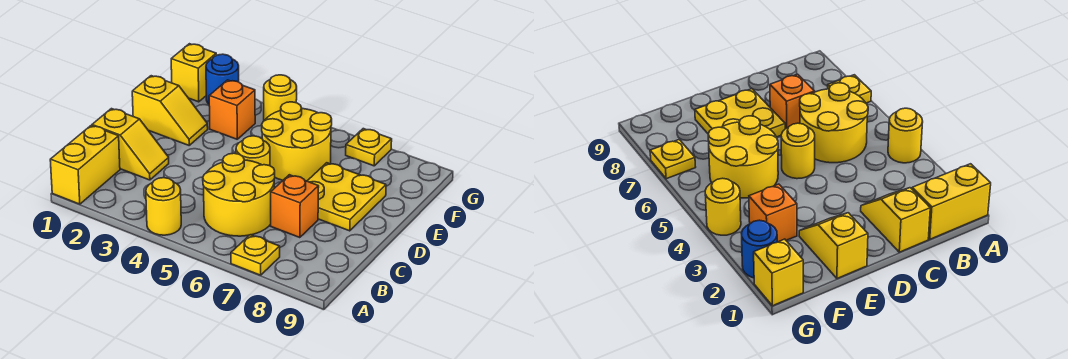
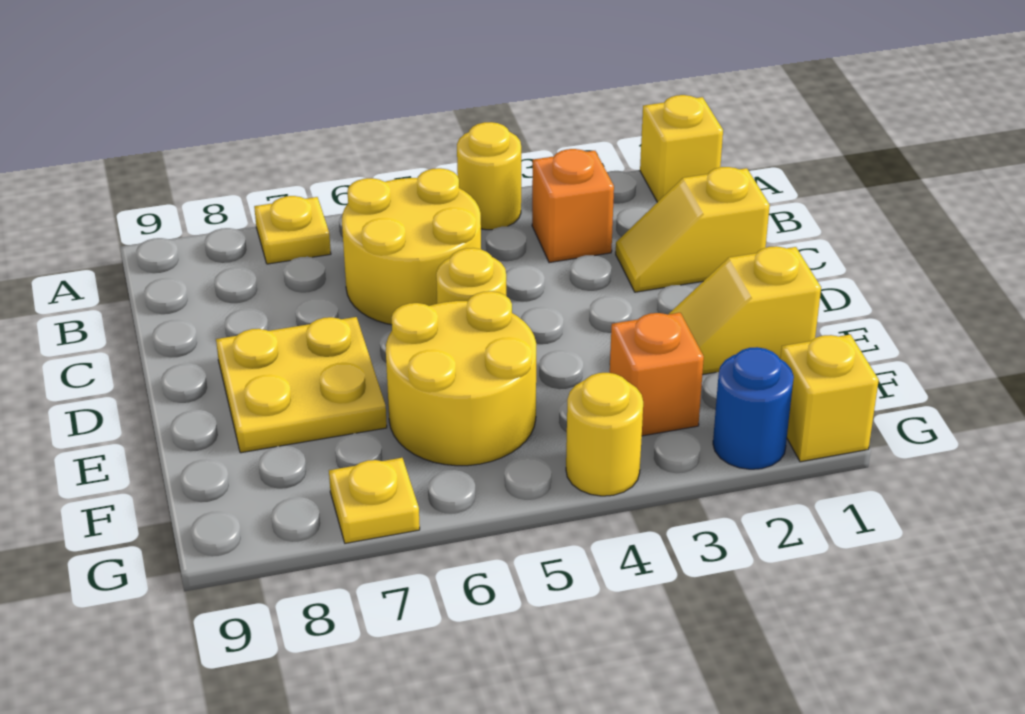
yellow brick A1:B1 level 1 -> yellow brick A1 level 1
orange brick C7 level 1 -> orange brick B3 level 1

